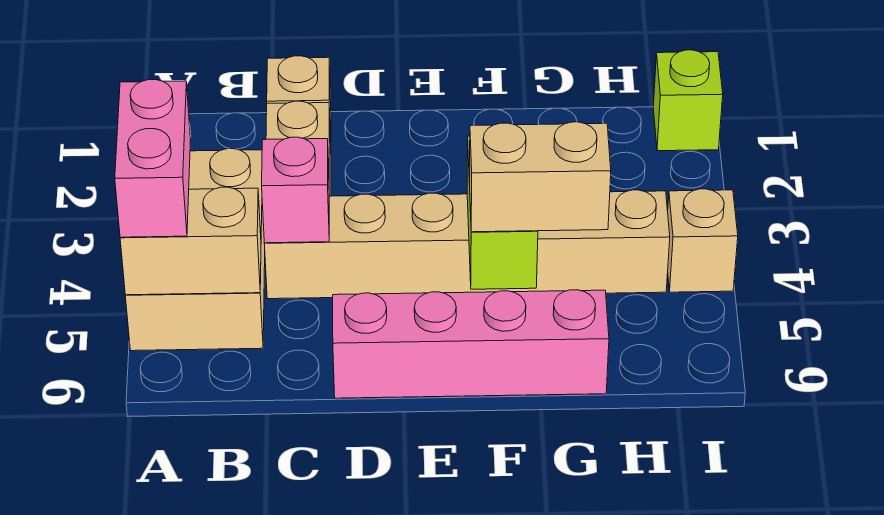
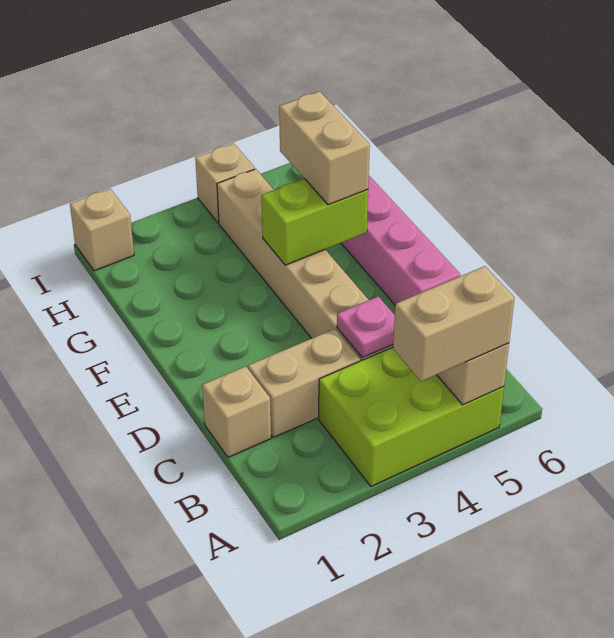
tan brick A3:B5 level 1 -> lime brick A3:B5 level 1
pink brick A4:A5 level 3 -> tan brick A4:A5 level 3
pink brick C4 level 2 -> pink plate C4 level 2
lime brick I1 level 1 -> tan brick I1 level 1

